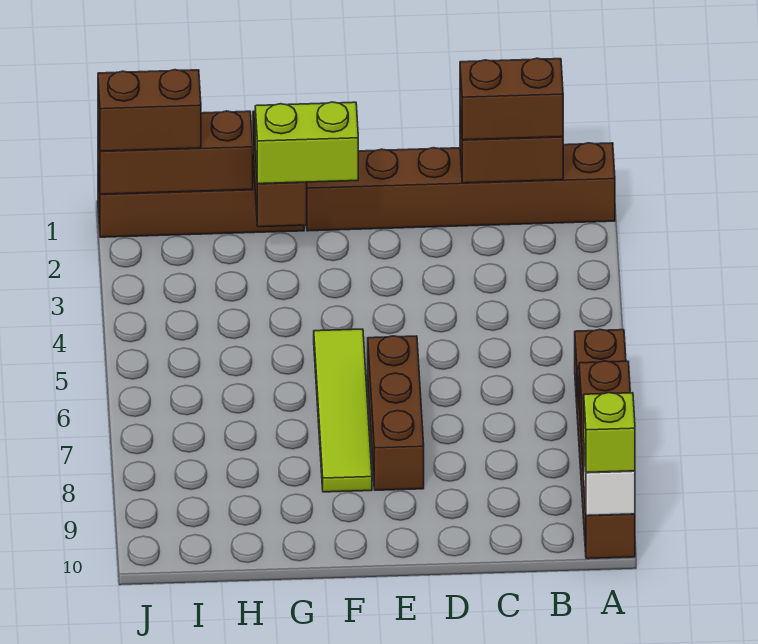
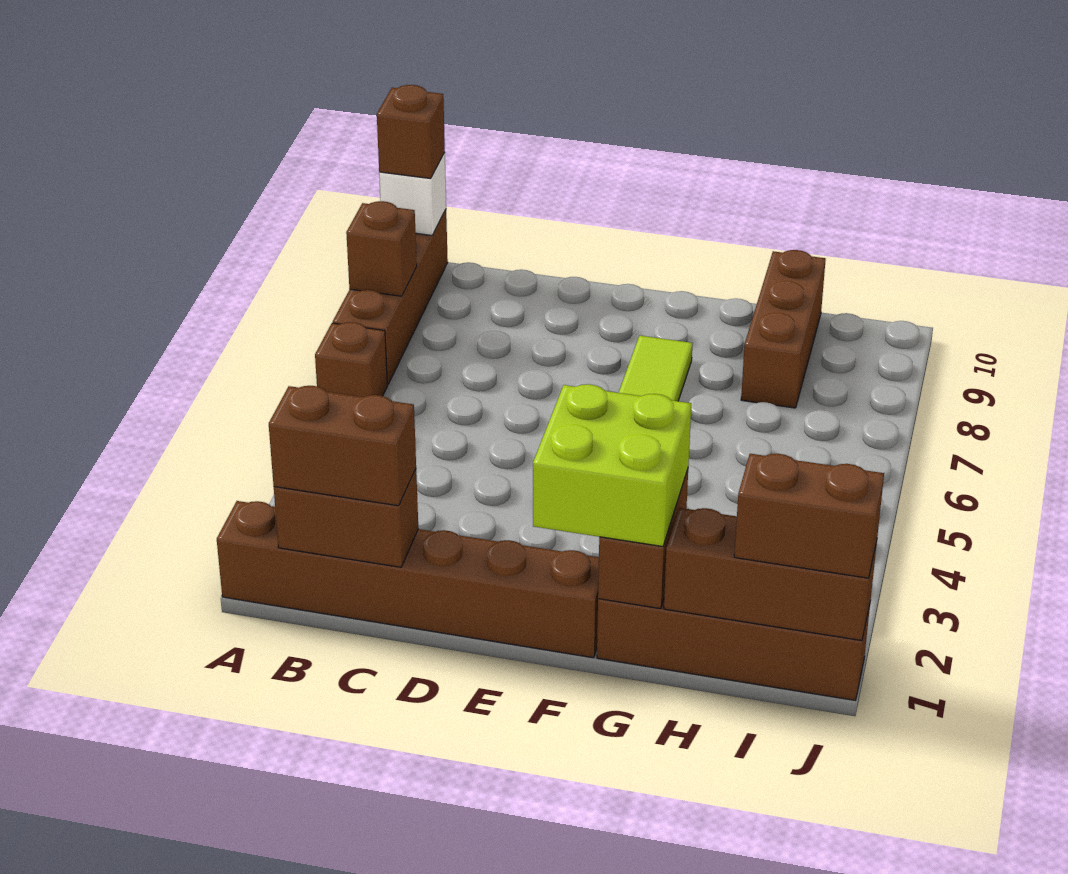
lime brick A10 level 3 -> brown brick A10 level 3
brown brick E6:E8 level 1 -> brown brick H8:H10 level 1
lime brick F2:G2 level 3 -> lime brick F1:G2 level 3

